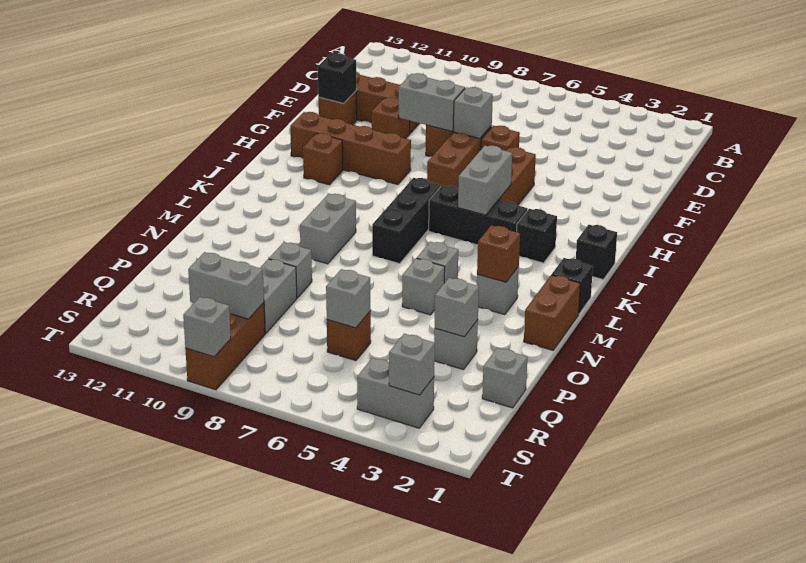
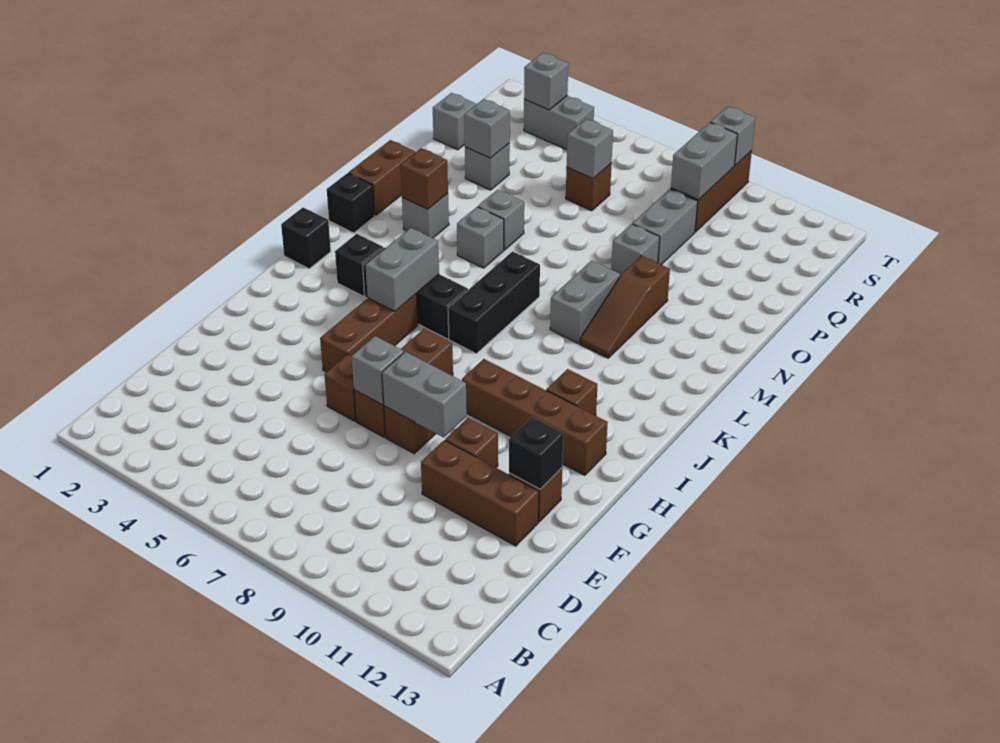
none -> brown slope L10:N10 level 1 top N
grey brick R9:R10 level 2 -> grey brick R9:S9 level 2

